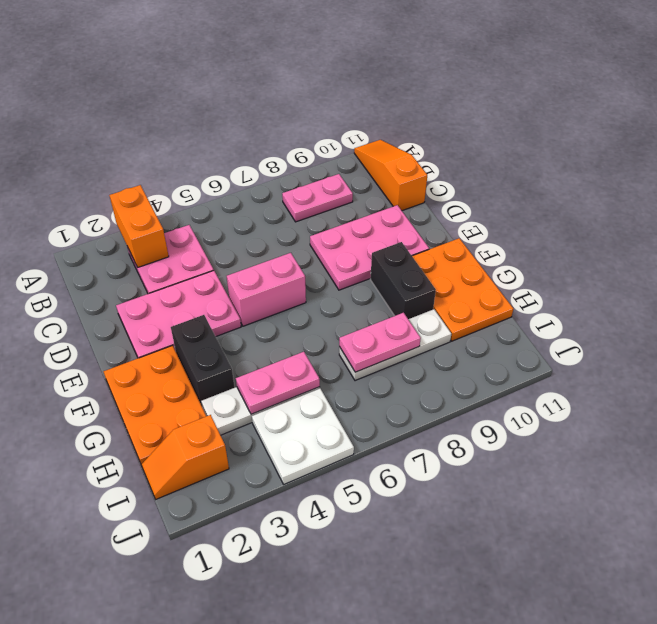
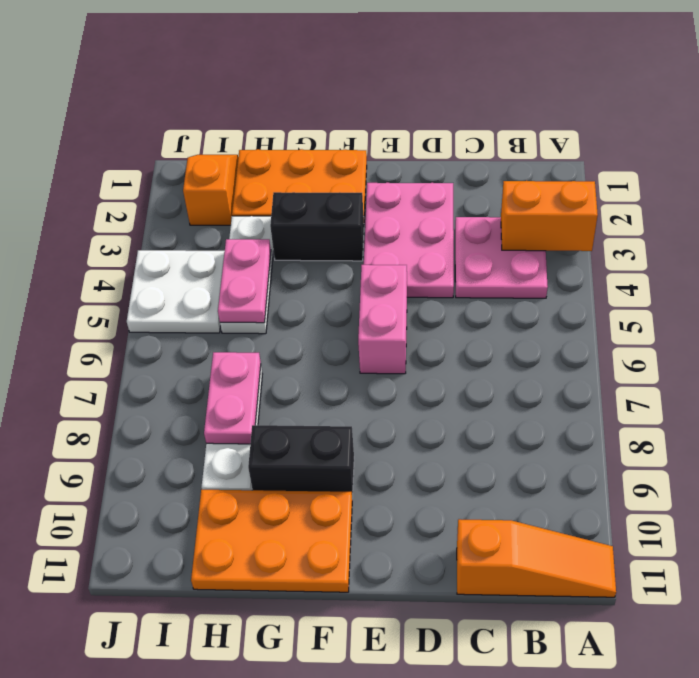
pink plate B8:B9 level 1 -> none
pink plate D8:E10 level 1 -> none

